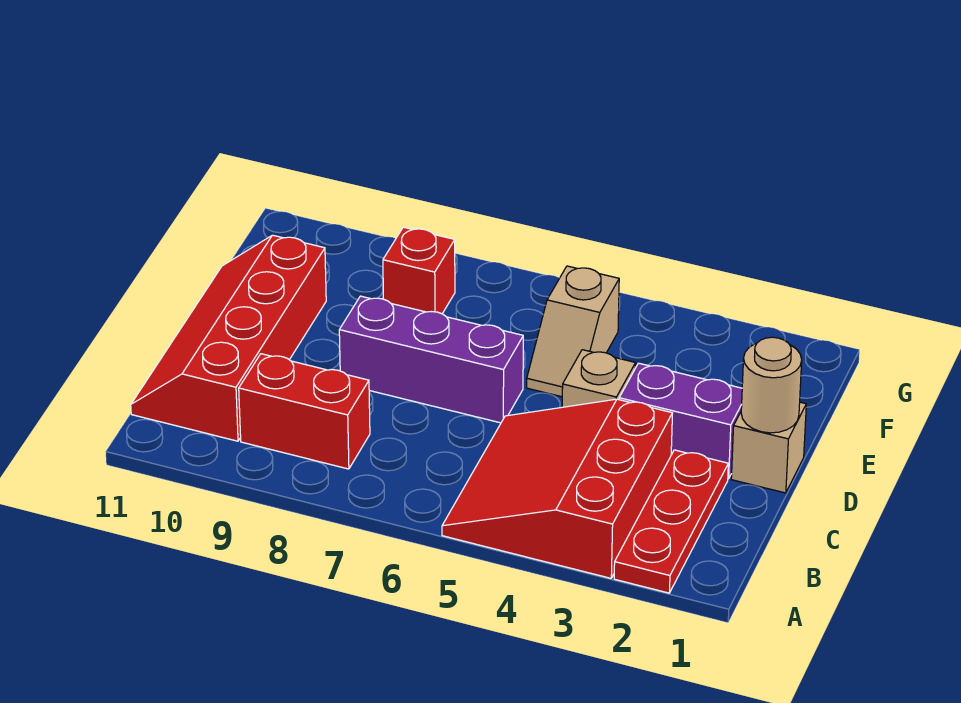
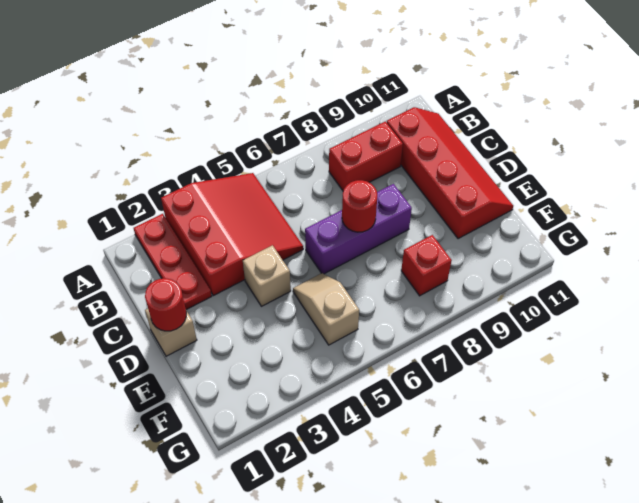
tan round brick D1 level 2 -> red round brick D1 level 2
purple brick D2:D3 level 1 -> none
none -> red round brick D7 level 2

